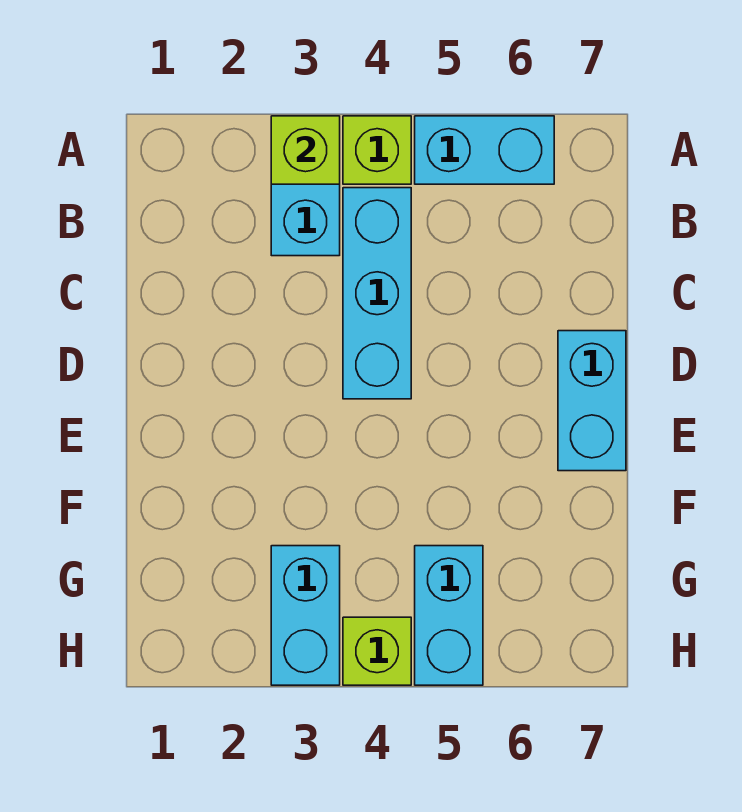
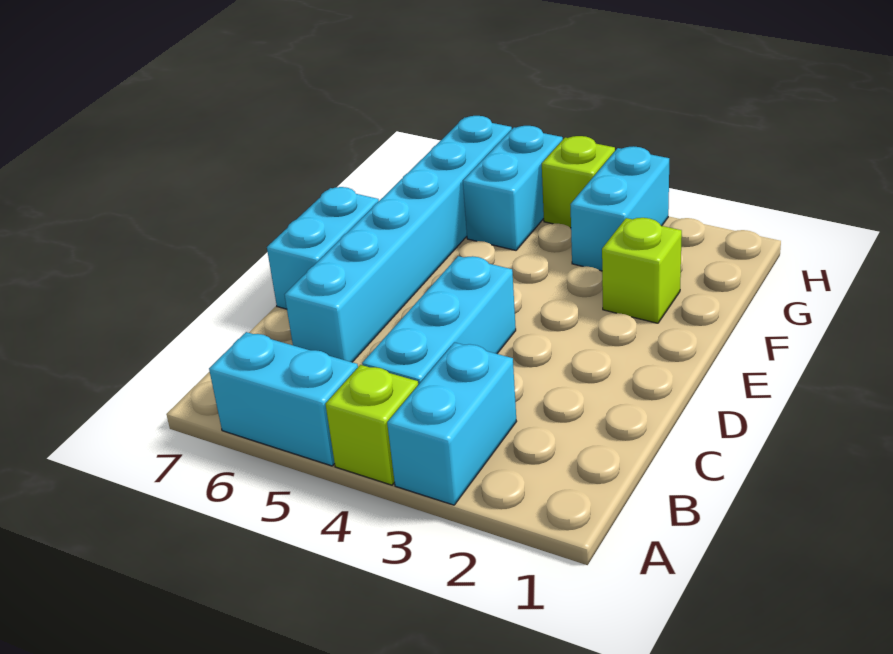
lime brick A3 level 2 -> lime brick F2 level 1
none -> cyan brick C6:H6 level 1

